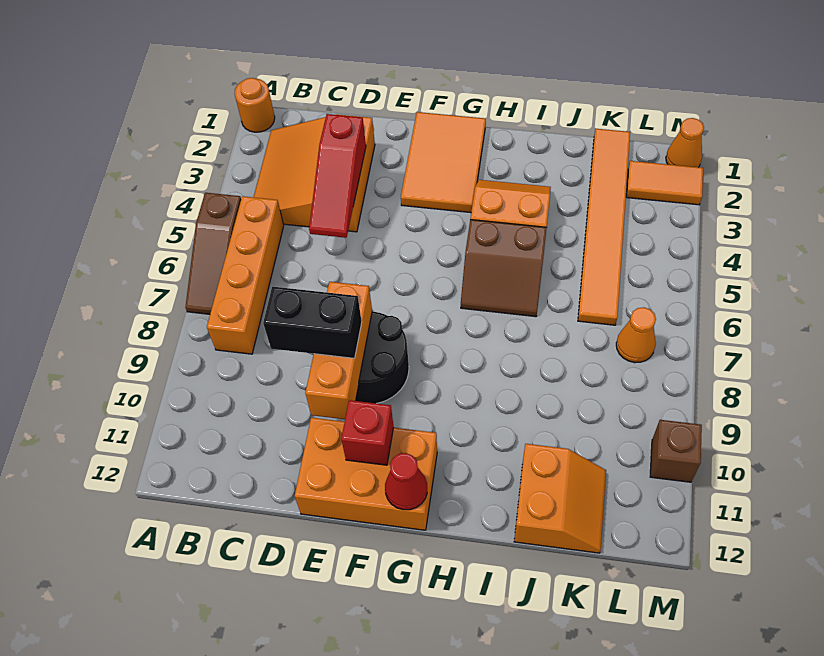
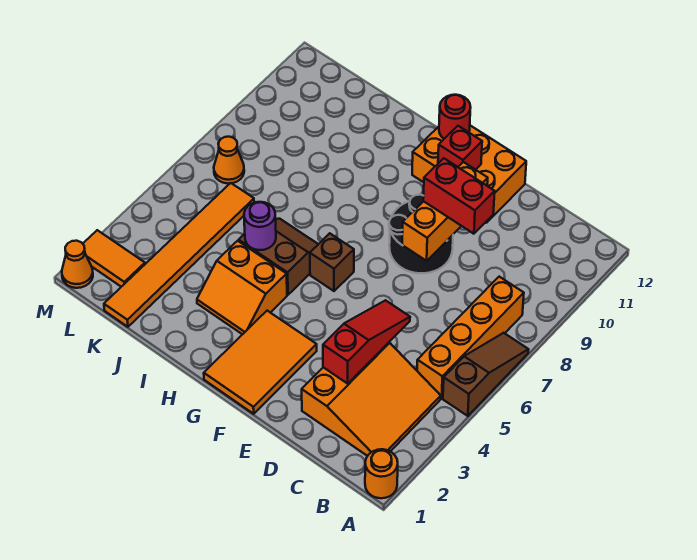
black brick D9:E9 level 3 -> red brick D9:E9 level 3
red cone G12 level 2 -> red round brick G12 level 2
none -> purple round brick I5 level 2
orange slope J11:K12 level 1 top J -> none
brown brick M10 level 1 -> brown brick G6 level 1

